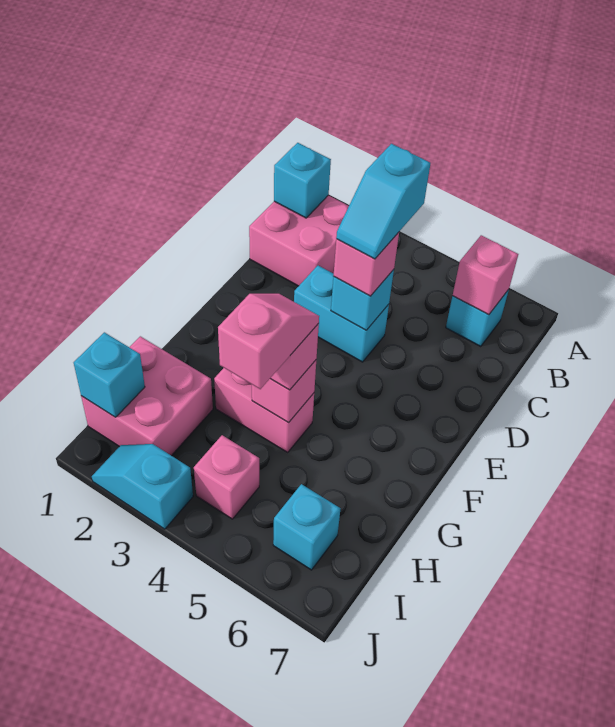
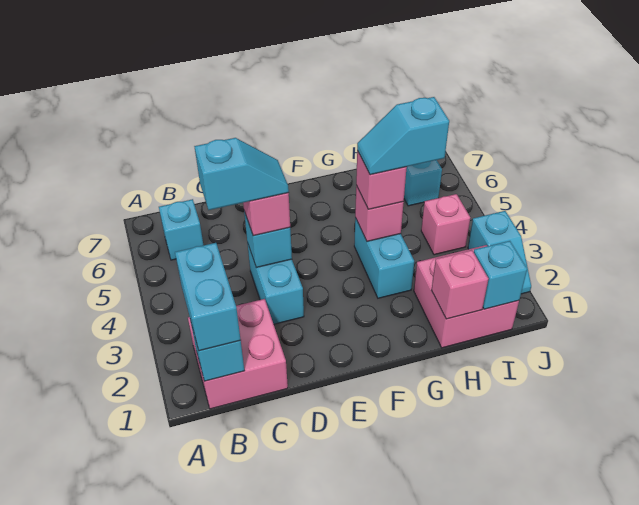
none -> cyan brick B1:B2 level 3
pink brick B6 level 2 -> pink brick H1 level 2
pink brick G3:G4 level 1 -> cyan brick G3:G4 level 1
pink slope G4:H4 level 4 top H -> cyan slope G4:H4 level 4 top H

